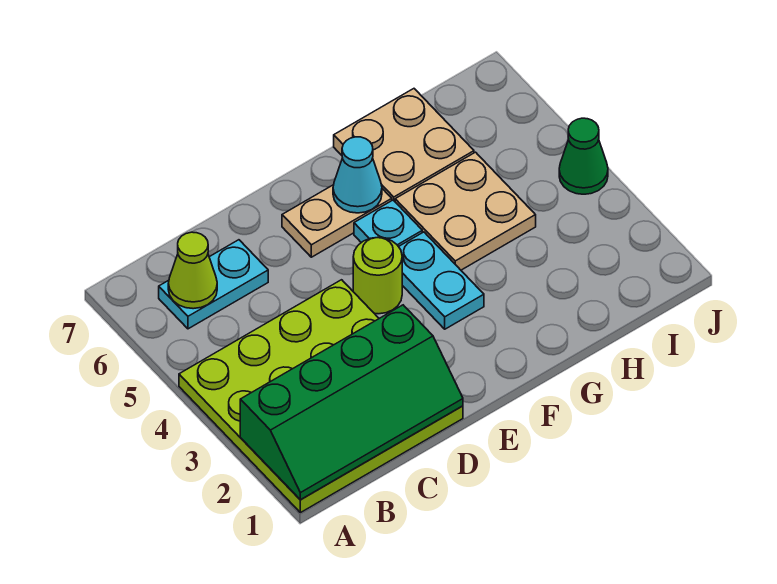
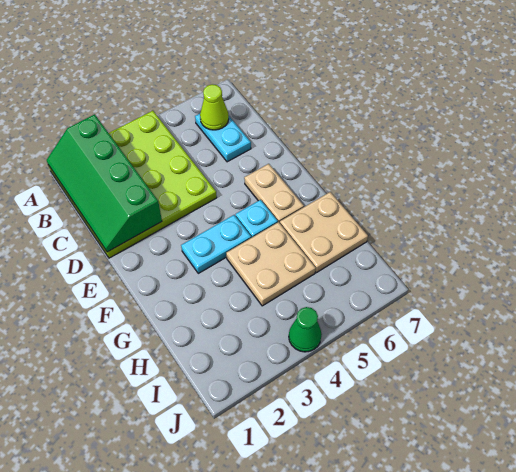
lime round brick E4 level 1 -> none
cyan cone F6 level 2 -> none

